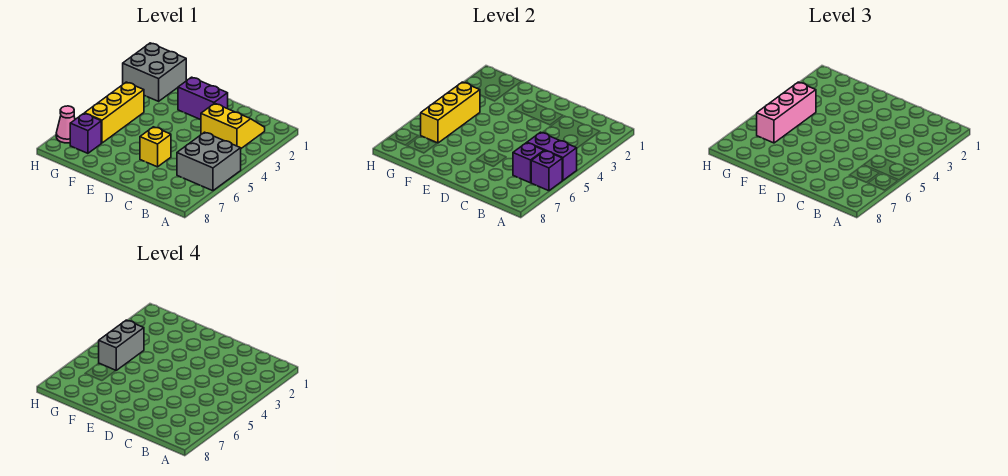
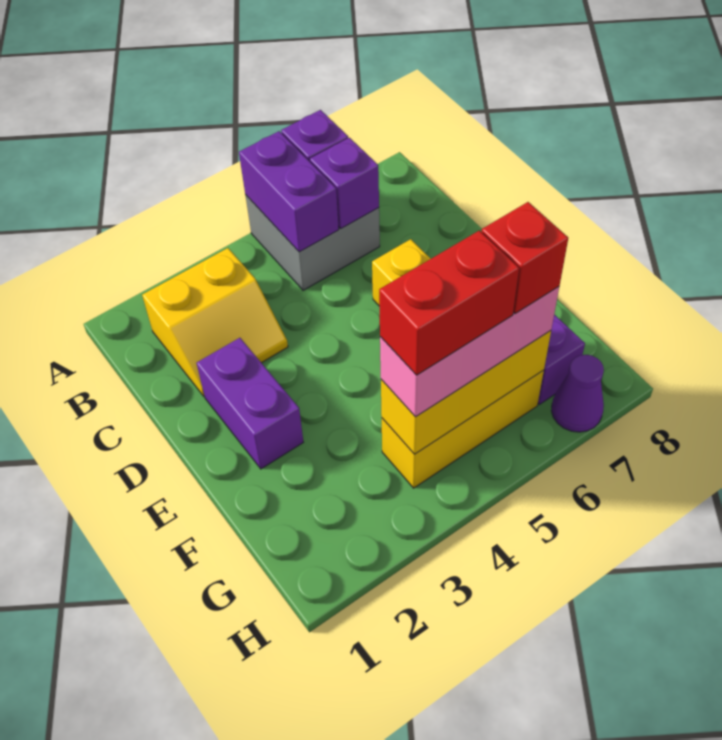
yellow slope B2:C3 level 1 top 3 -> yellow slope B2:C3 level 1 top B
grey brick G1:H2 level 1 -> none
grey brick G4:G5 level 4 -> red brick G4:G5 level 4
none -> red brick G6 level 4
pink cone H7 level 1 -> purple cone H7 level 1

